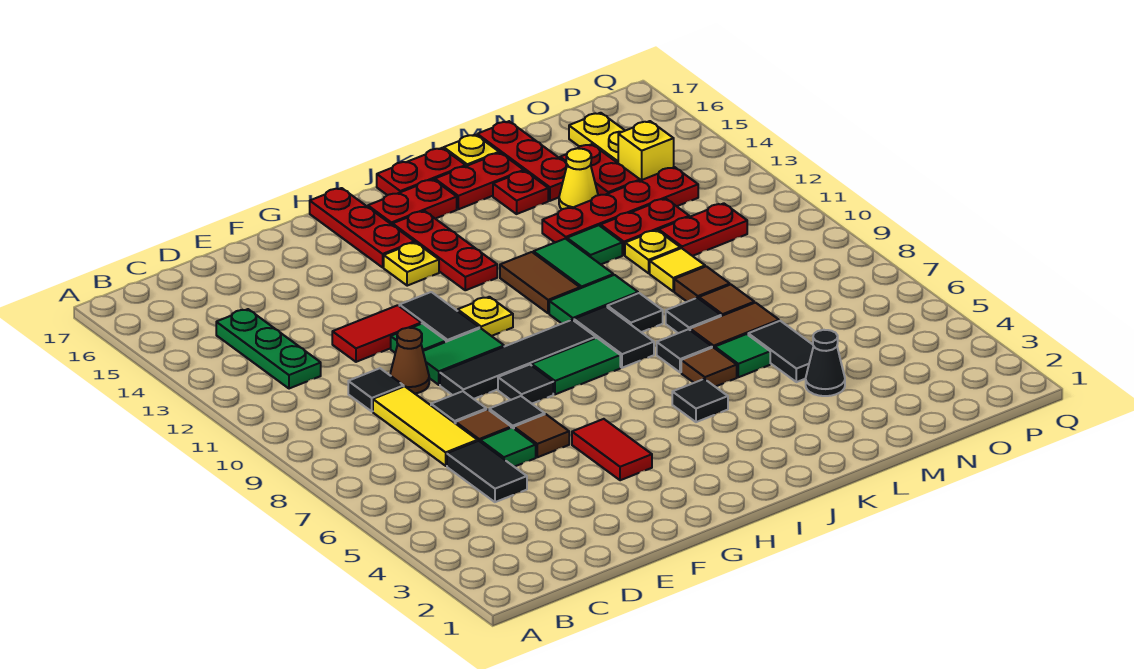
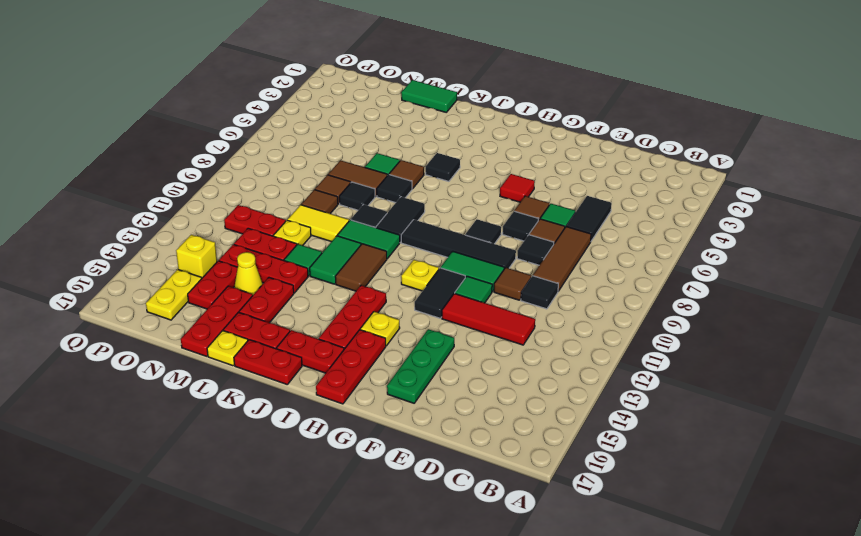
green plate C12:C14 level 1 -> green plate F14:F16 level 1
yellow tile D7:D9 level 1 -> brown tile D7:D9 level 1
brown cone E10 level 1 -> brown tile E10 level 1
red tile E12:F12 level 1 -> red tile D12:F12 level 1
red tile G4:G5 level 1 -> red tile G5 level 1
green tile H8:I8 level 1 -> green tile L1:M1 level 1
red plate L13:O13 level 1 -> red plate L13:N13 level 1
red plate L15 level 1 -> red plate L14:L15 level 1
black cone M4 level 1 -> none
black tile M5:M6 level 1 -> none
yellow tile M10 level 1 -> yellow tile L10:M10 level 1

